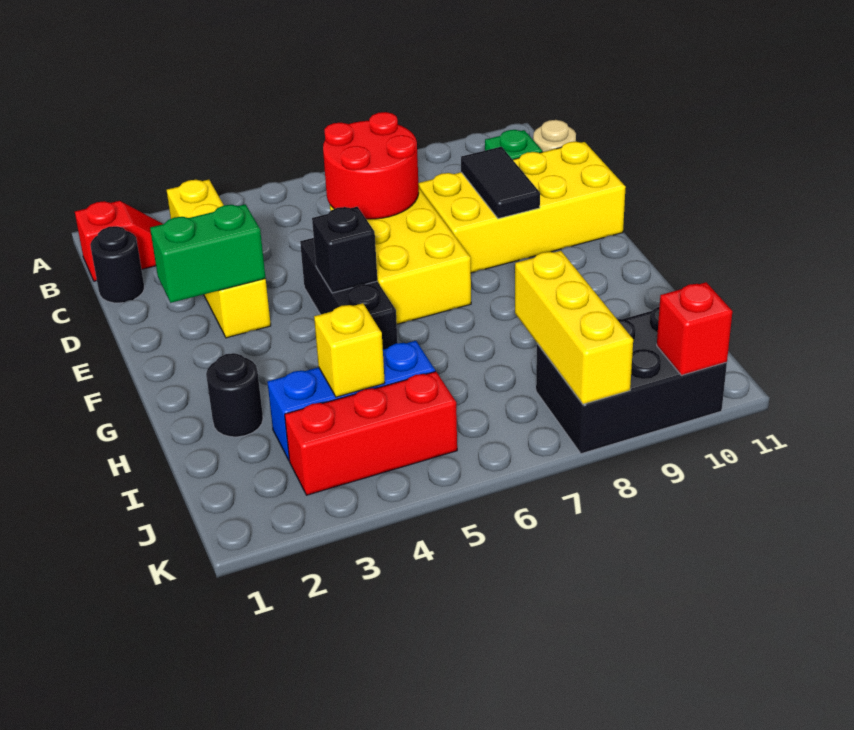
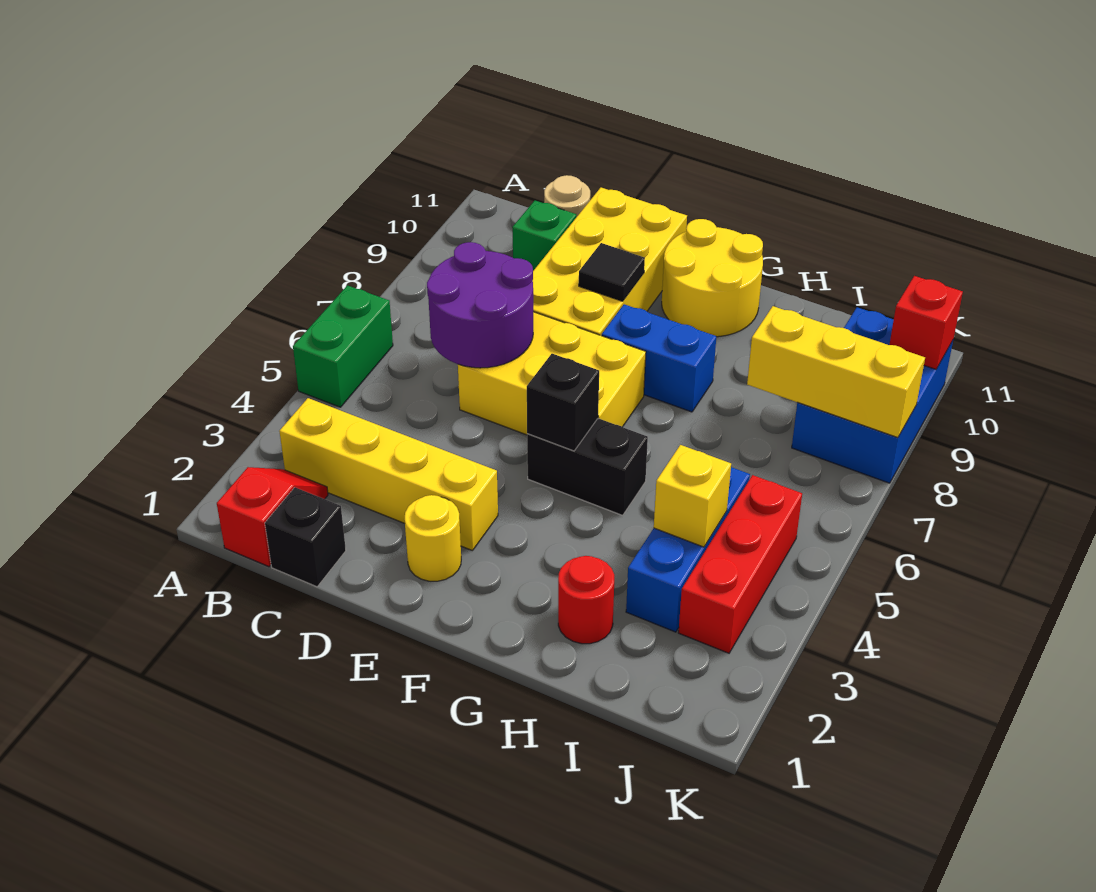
black round brick C1 level 1 -> black brick C1 level 1
red round brick C6:D7 level 2 -> purple round brick C6:D7 level 2
black tile D9:E9 level 2 -> black tile E9 level 2
none -> yellow round brick E2 level 1
green brick E2:E3 level 2 -> green brick A5:A6 level 1
black brick E5:G5 level 1 -> black brick F5:G5 level 1
none -> blue brick F8:G8 level 1
none -> yellow round brick F10:G11 level 1
black round brick H2 level 1 -> red round brick H2 level 1
black brick J8:K10 level 1 -> blue brick J8:K10 level 1

